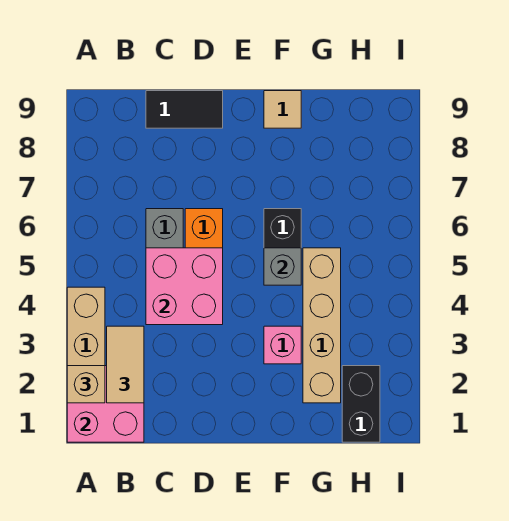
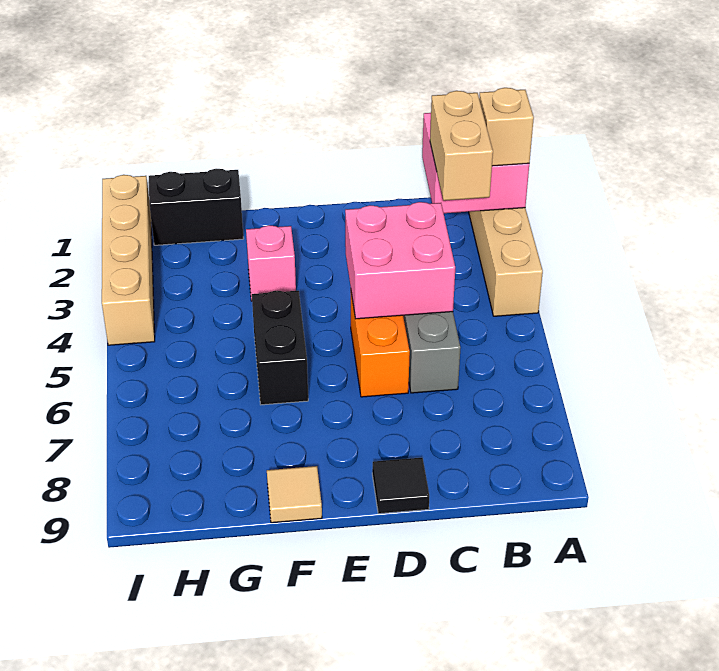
tan tile B2:B3 level 3 -> tan brick B2:B3 level 3
black tile C9:D9 level 1 -> black tile D9 level 1
grey brick F5 level 2 -> none
tan brick G2:G5 level 1 -> tan brick I1:I4 level 1
black brick H1:H2 level 1 -> black brick G1:H1 level 1

